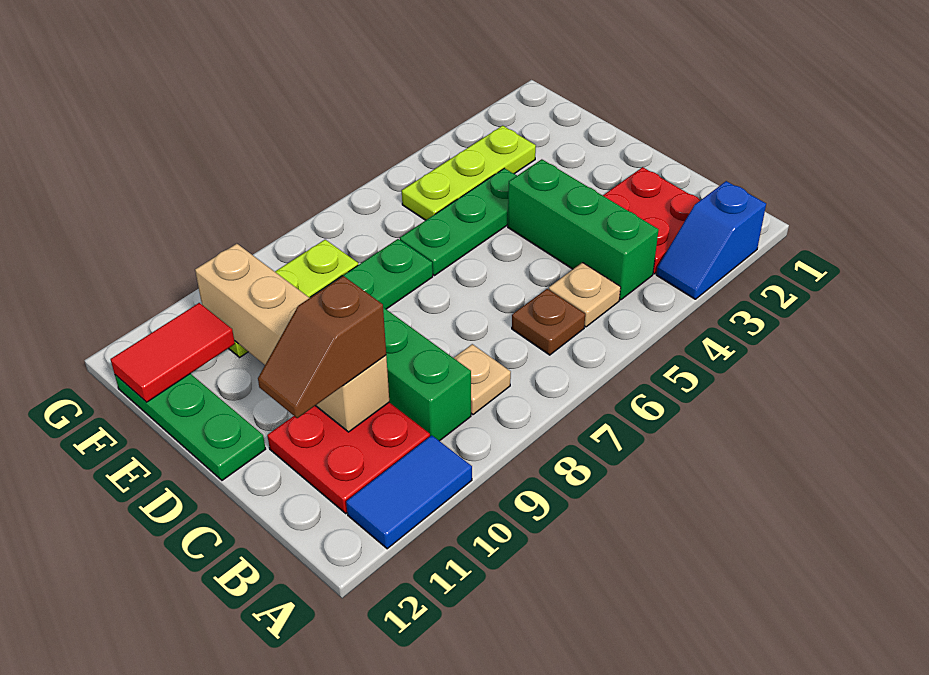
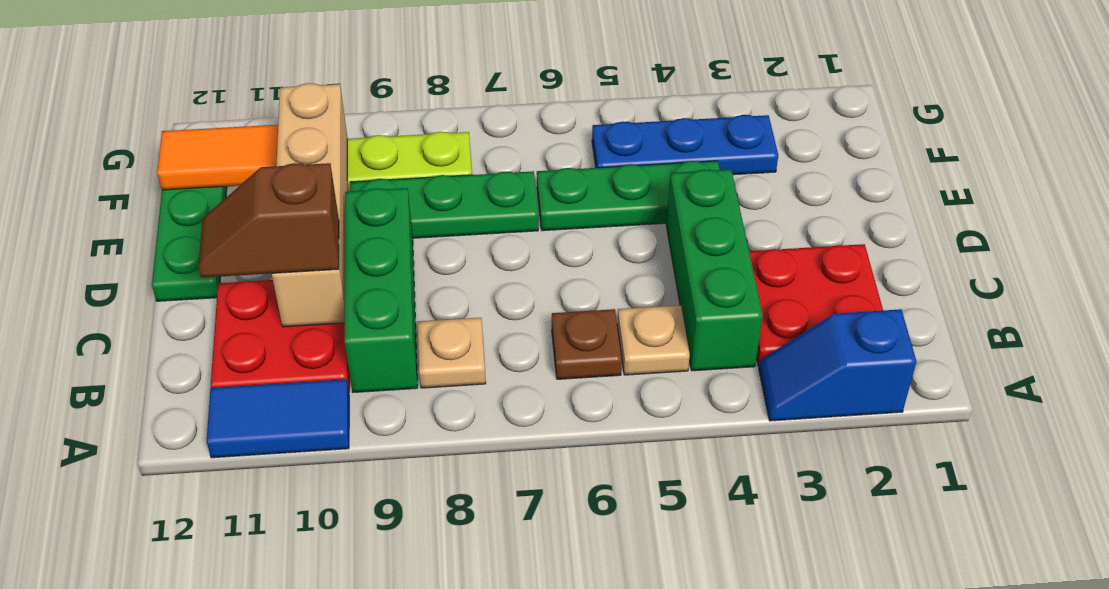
lime plate F3:F5 level 1 -> blue plate F3:F5 level 1
red tile F11:F12 level 2 -> orange tile F11:F12 level 2

